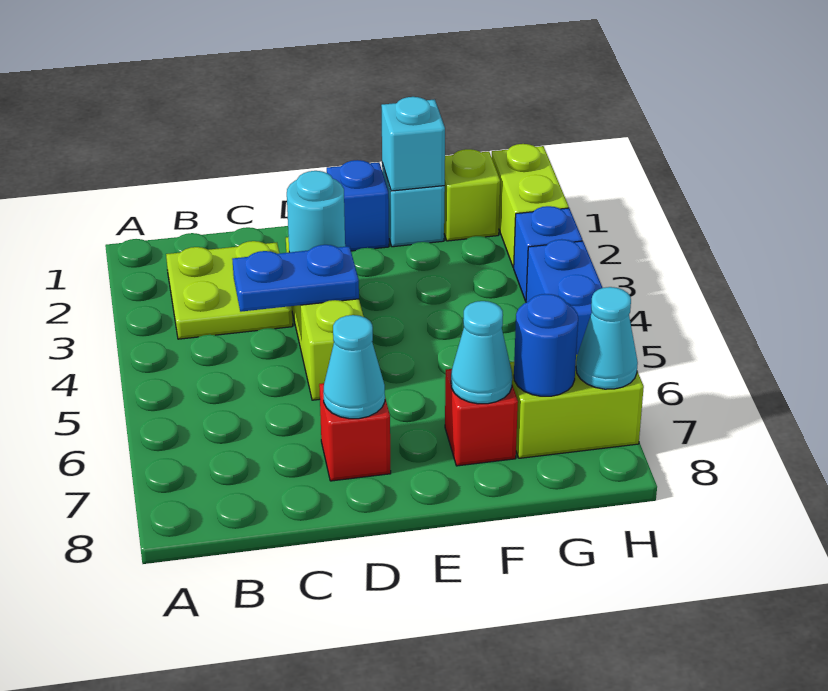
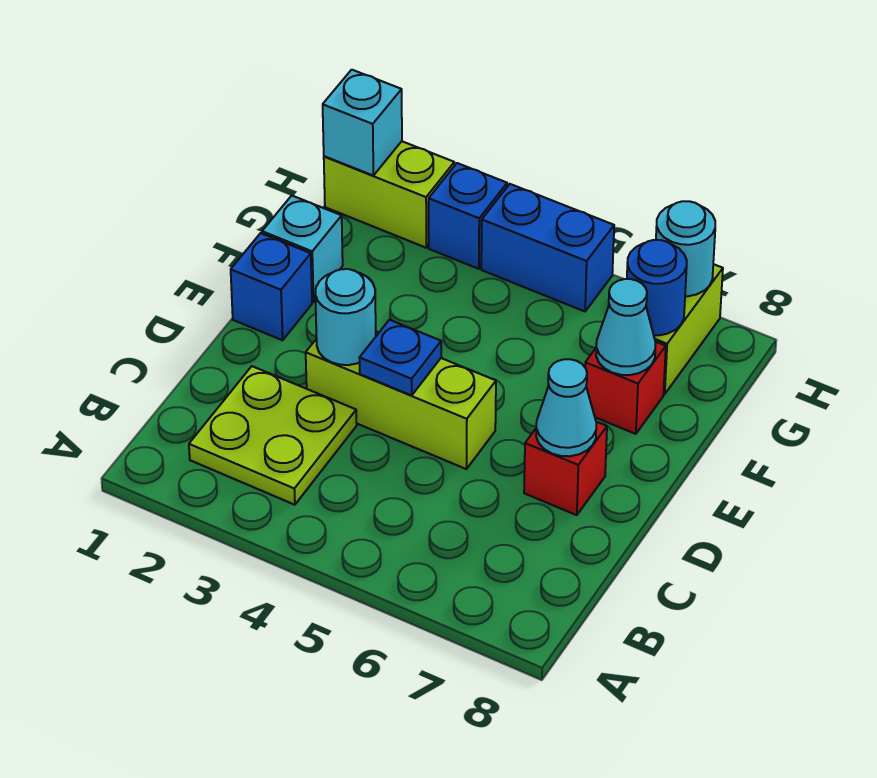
blue plate C4:D4 level 2 -> blue plate D4 level 2
cyan brick F1 level 2 -> cyan brick H1 level 2
lime brick G1 level 1 -> none
cyan cone H7 level 2 -> cyan round brick H7 level 2

